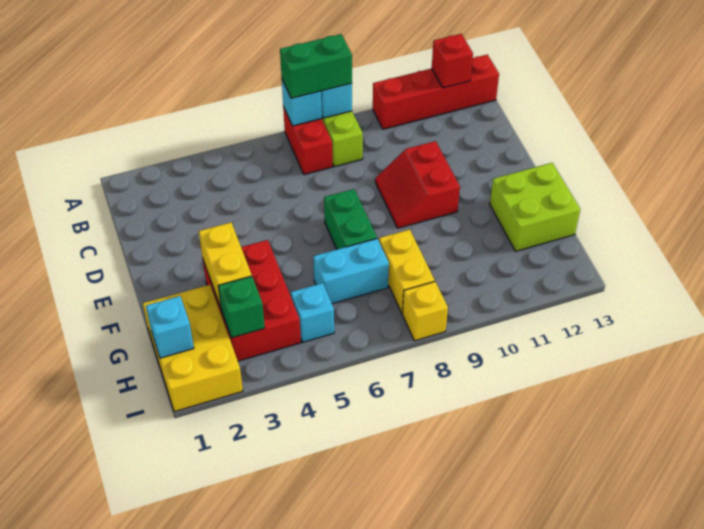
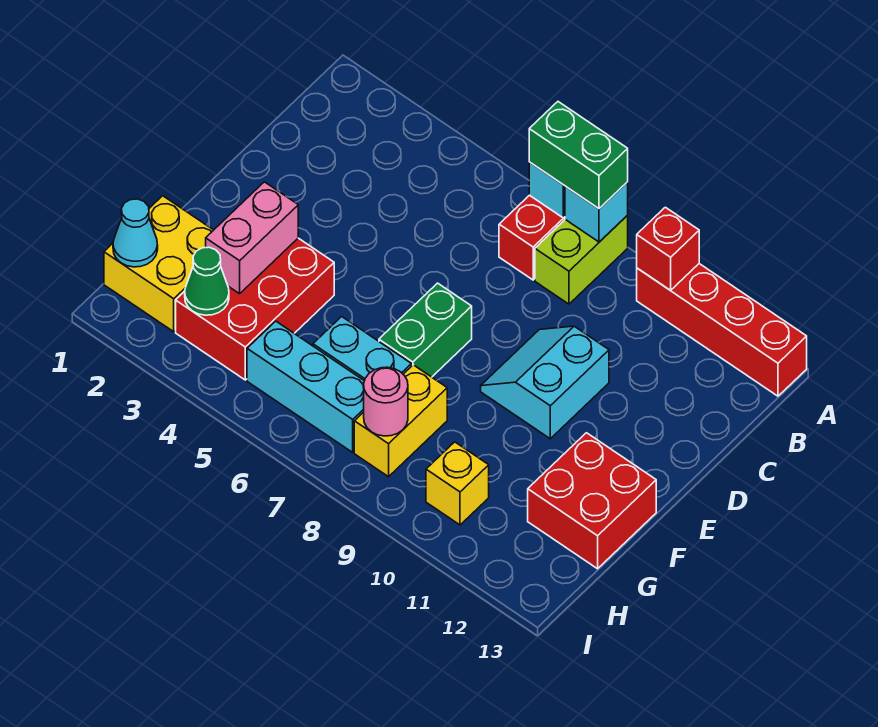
red brick A12 level 2 -> red brick A10 level 2
red slope D9:E10 level 1 top 10 -> cyan slope D9:E10 level 1 top 10
yellow brick F3:G3 level 2 -> pink brick F3:G3 level 2
lime brick F12:G13 level 1 -> red brick F12:G13 level 1
yellow brick G1:I2 level 1 -> yellow brick G1:H2 level 1
cyan brick H1 level 2 -> cyan cone H1 level 2
green brick H3 level 2 -> green cone H3 level 2
cyan brick H5 level 1 -> cyan brick H5:H7 level 1
none -> pink round brick H8 level 2
yellow brick I8 level 1 -> yellow brick H10 level 1

